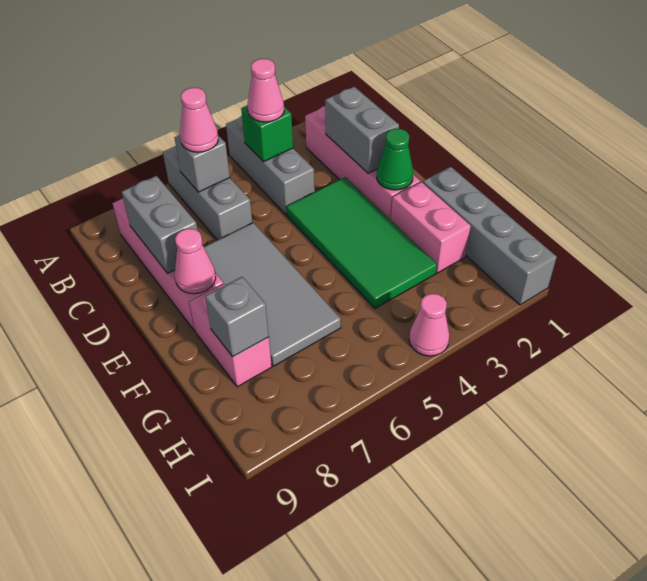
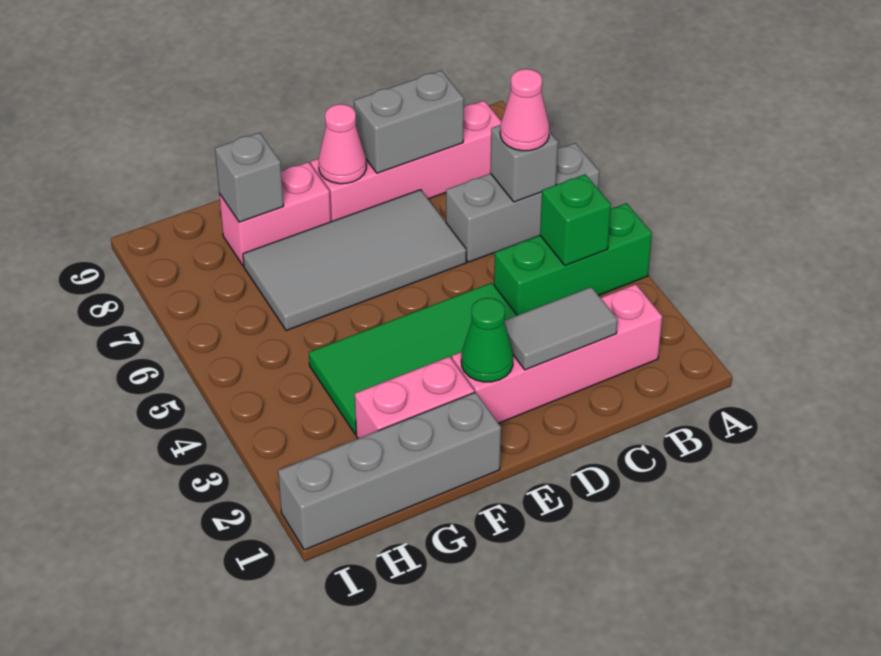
grey brick A4:C4 level 1 -> green brick A4:C4 level 1
pink cone B4 level 3 -> none
grey brick C2:D2 level 2 -> grey tile C2:D2 level 2
pink cone I4 level 1 -> none

